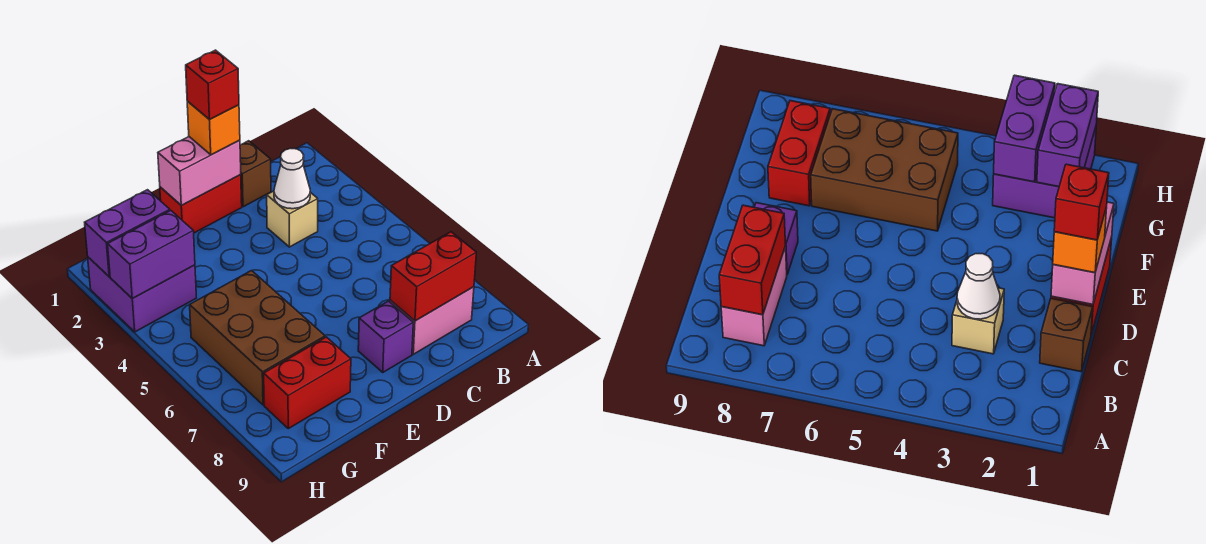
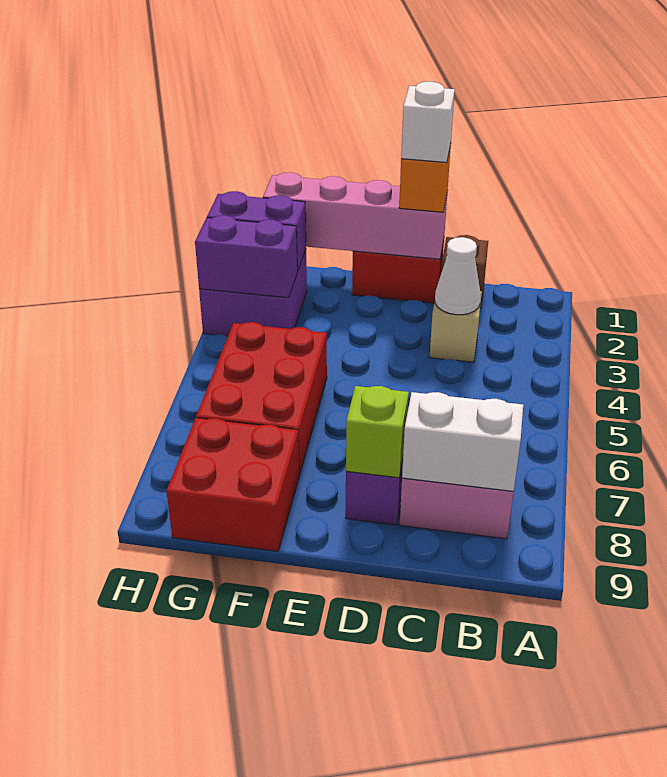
red brick B8:C8 level 2 -> white brick B8:C8 level 2
pink brick D1:E1 level 2 -> pink brick D1:G1 level 2
red brick D1 level 4 -> white brick D1 level 4
none -> lime brick D8 level 2
brown brick F5:G7 level 1 -> red brick F5:G7 level 1
red brick F8:G8 level 1 -> red brick F8:G9 level 1

